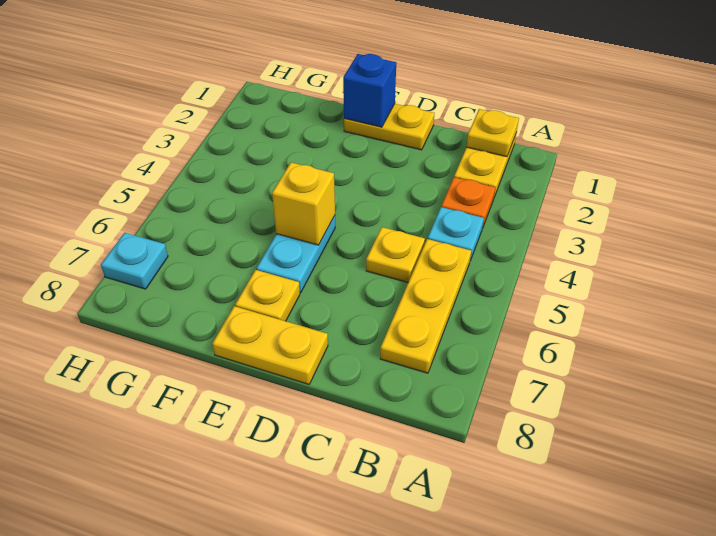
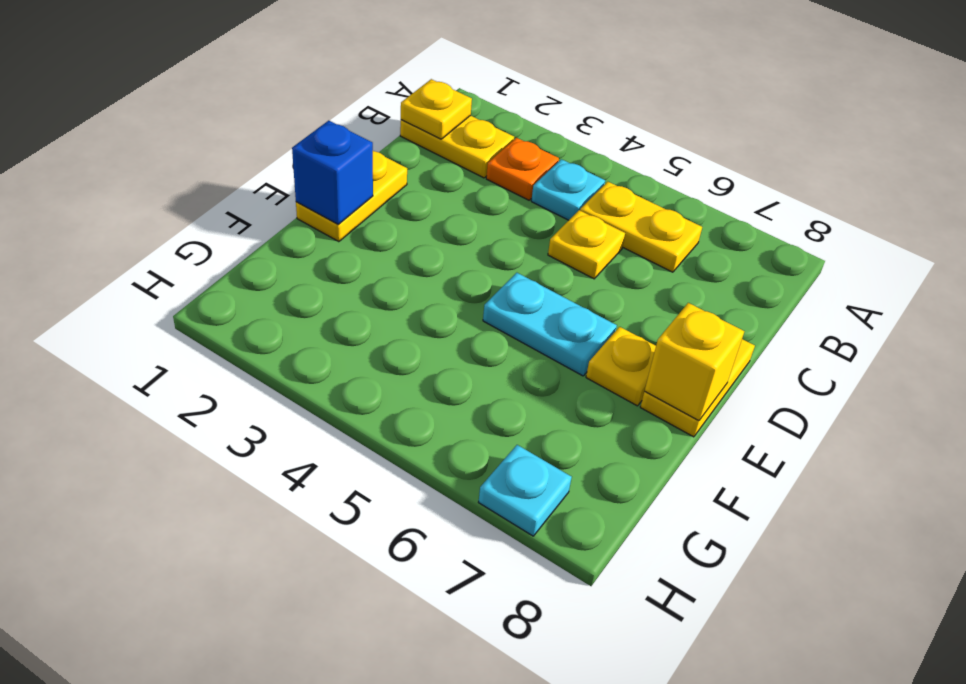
yellow plate B5:B7 level 1 -> yellow plate B5:B6 level 1
yellow brick E5 level 2 -> yellow brick E8 level 2

